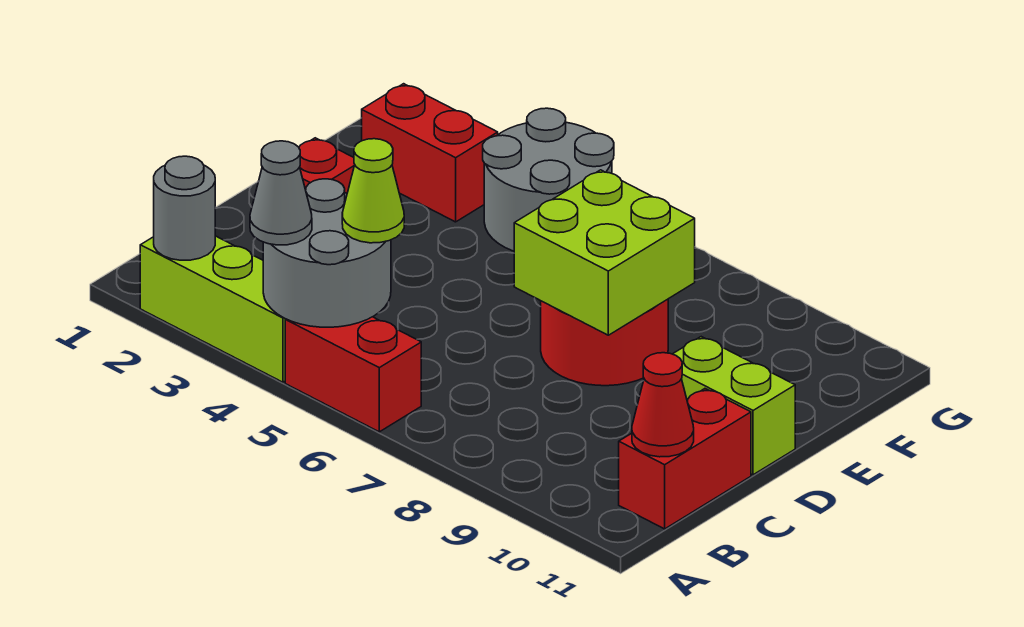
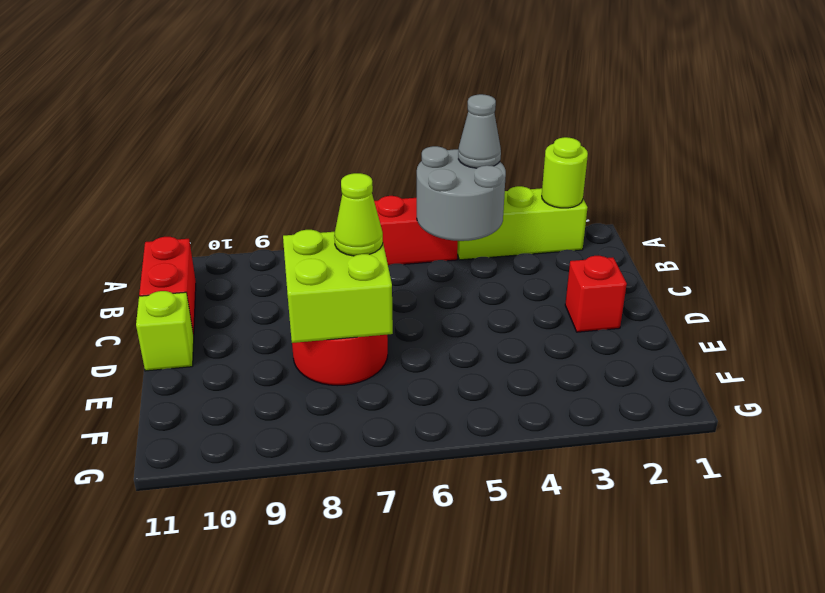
grey round brick A2 level 2 -> lime round brick A2 level 2
lime cone B5 level 3 -> lime cone D7 level 3
red cone B11 level 2 -> none
lime brick D10:D11 level 1 -> lime brick D11 level 1
red brick F2:F3 level 1 -> none
grey round brick F4:G5 level 1 -> none

